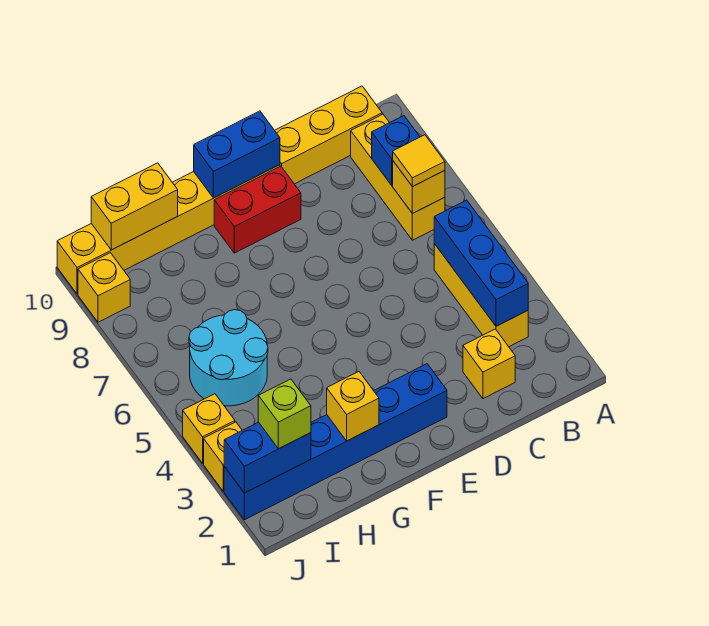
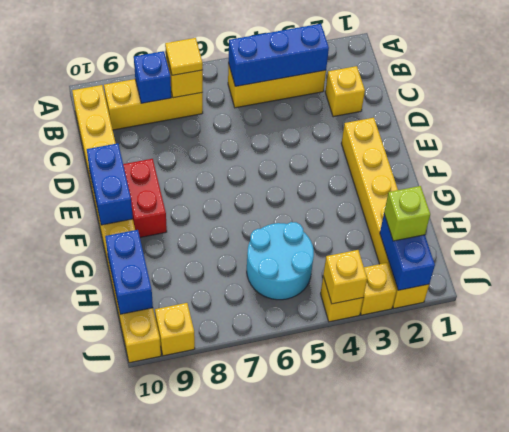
blue brick E2:J2 level 1 -> yellow brick E2:J2 level 1
yellow brick G2 level 2 -> yellow brick J4 level 2
yellow brick H10:I10 level 2 -> blue brick H10:I10 level 2

